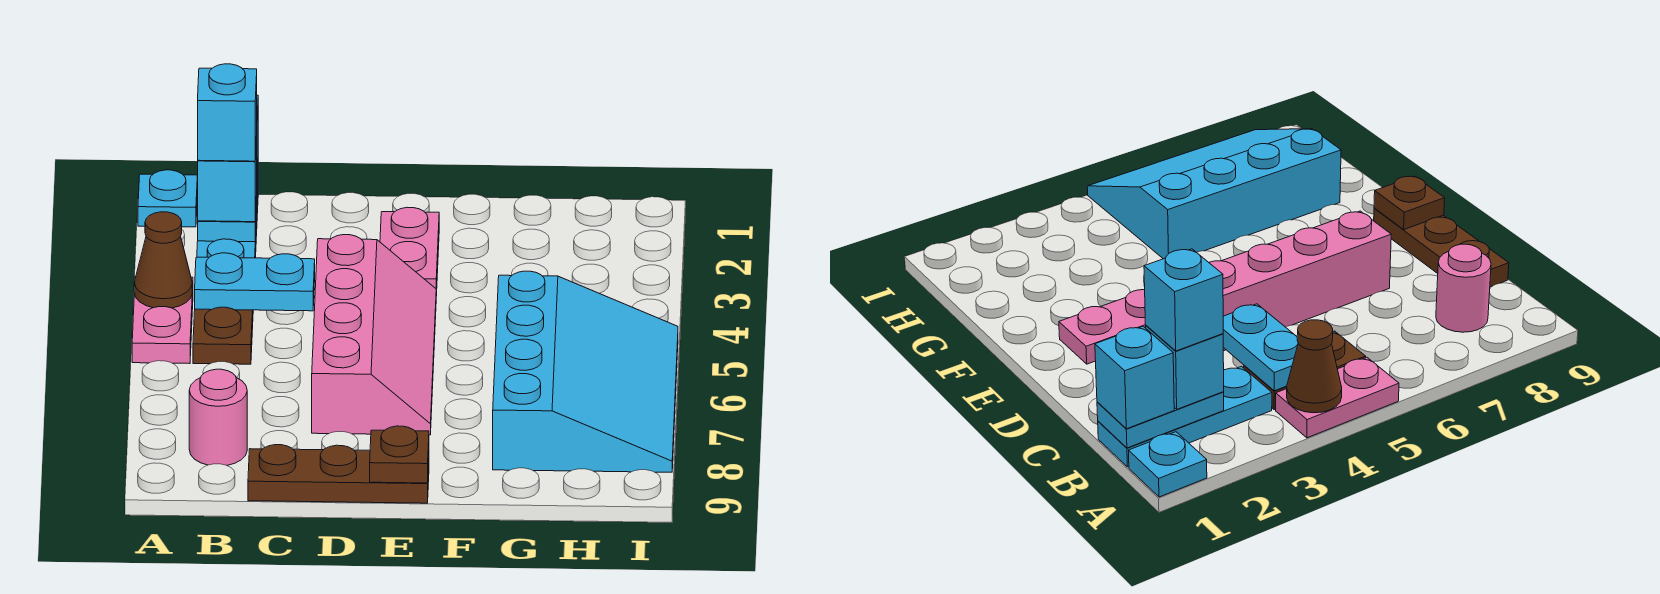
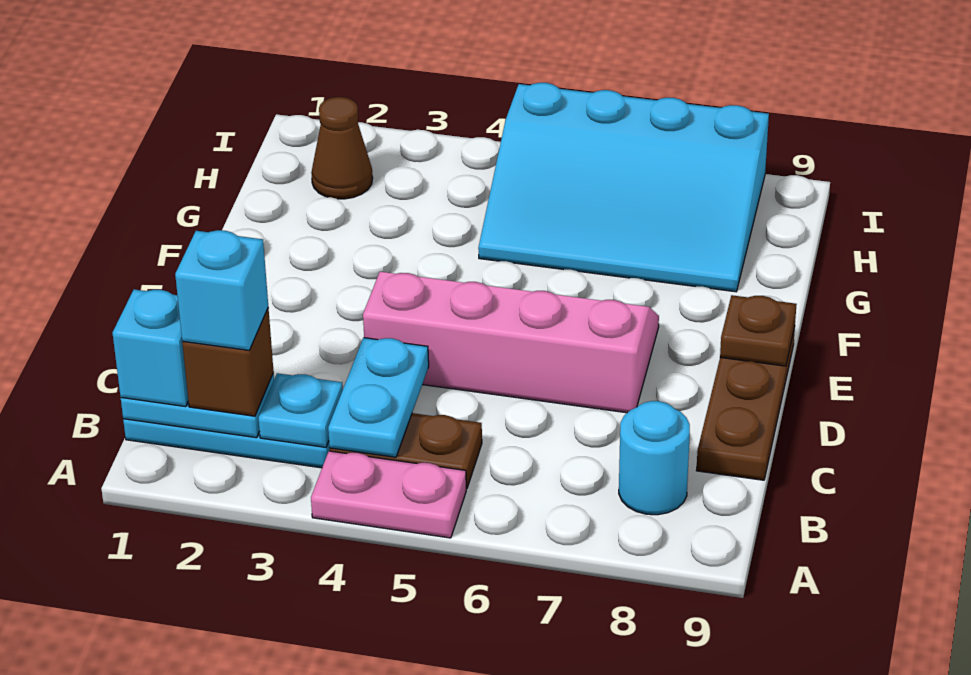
cyan plate A1 level 1 -> cyan plate B3 level 2
brown cone A4 level 2 -> brown cone H2 level 1
cyan brick B2 level 3 -> brown brick B2 level 3
pink round brick B8 level 1 -> cyan round brick B8 level 1
pink plate E2:E3 level 1 -> none
cyan slope G5:I8 level 1 top G -> cyan slope G5:I8 level 1 top I

